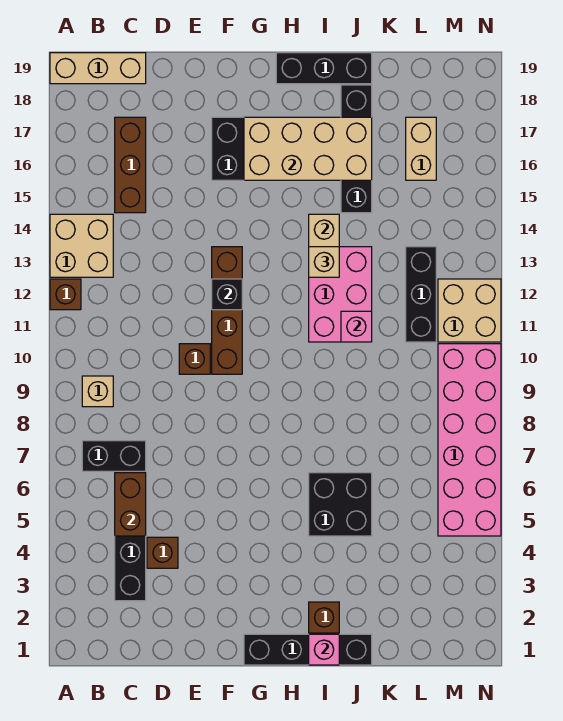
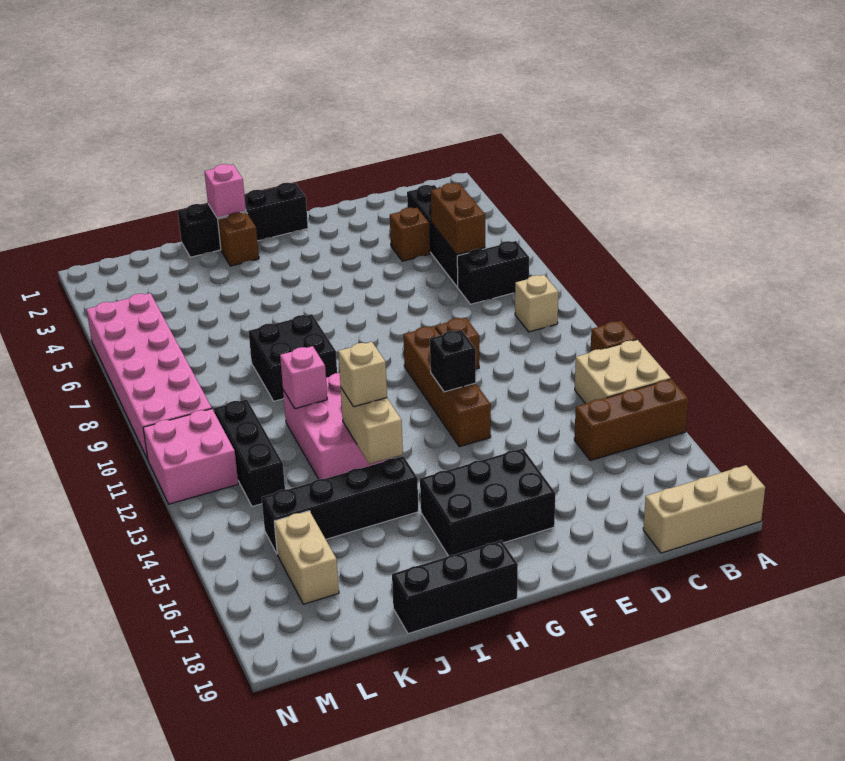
brown brick C15:C17 level 1 -> brown brick A15:C15 level 1
tan brick G16:J17 level 2 -> none
black brick I5:J6 level 1 -> black brick I8:J9 level 1
black brick J15:J18 level 1 -> black brick I15:L15 level 1
tan brick M11:N12 level 1 -> pink brick M11:N12 level 1

